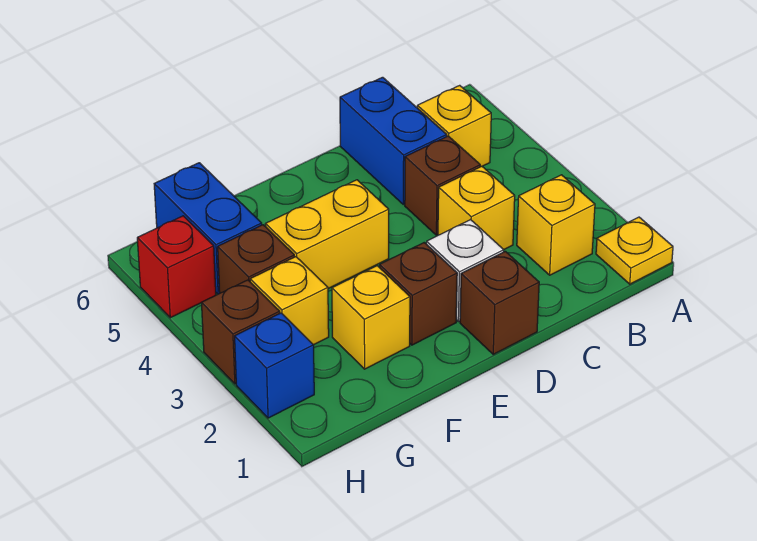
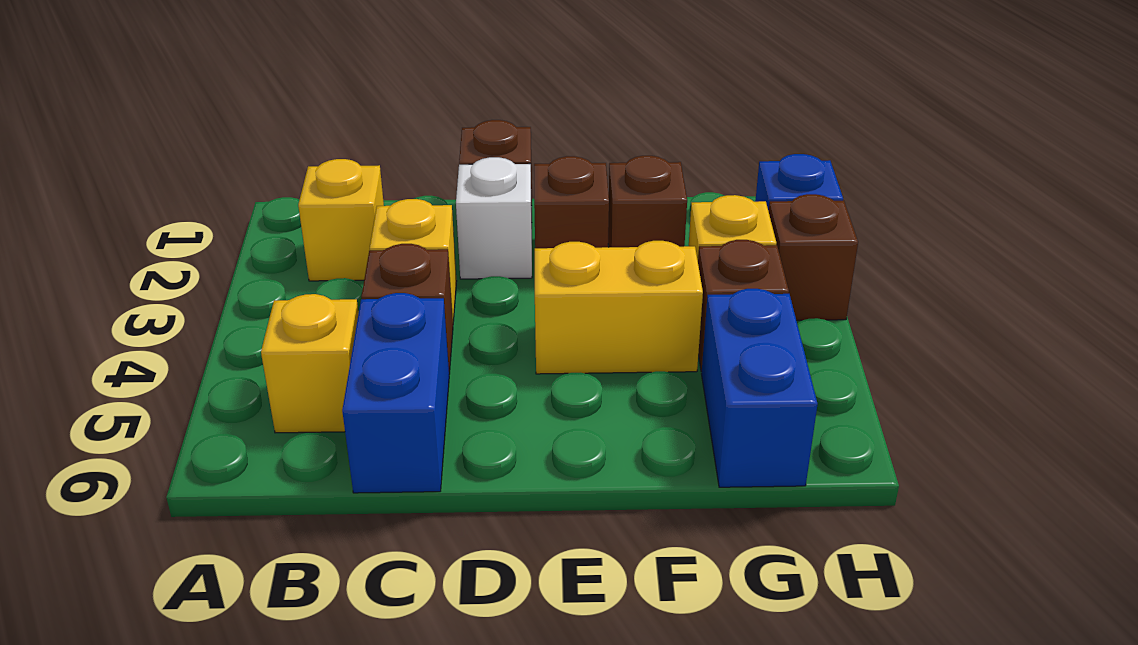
yellow plate A1 level 1 -> none
yellow brick F2 level 1 -> brown brick F2 level 1
red brick H5 level 1 -> none

